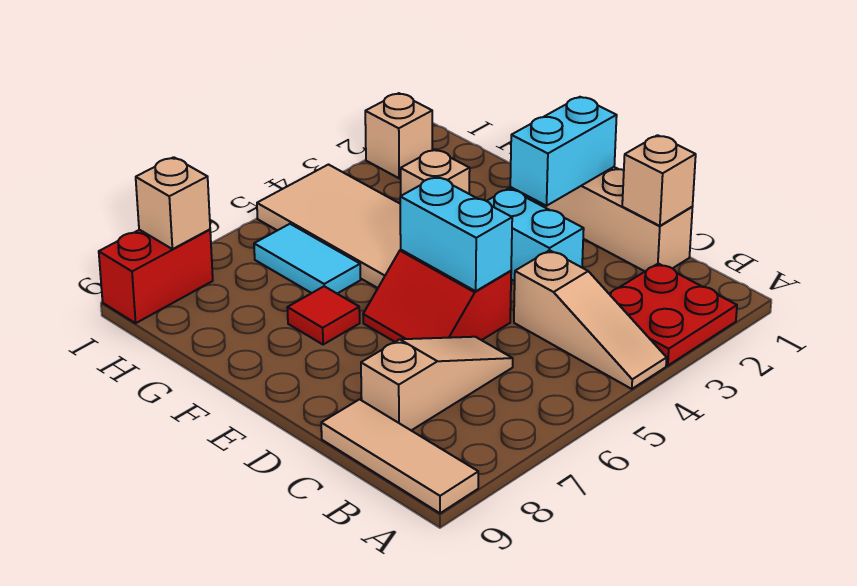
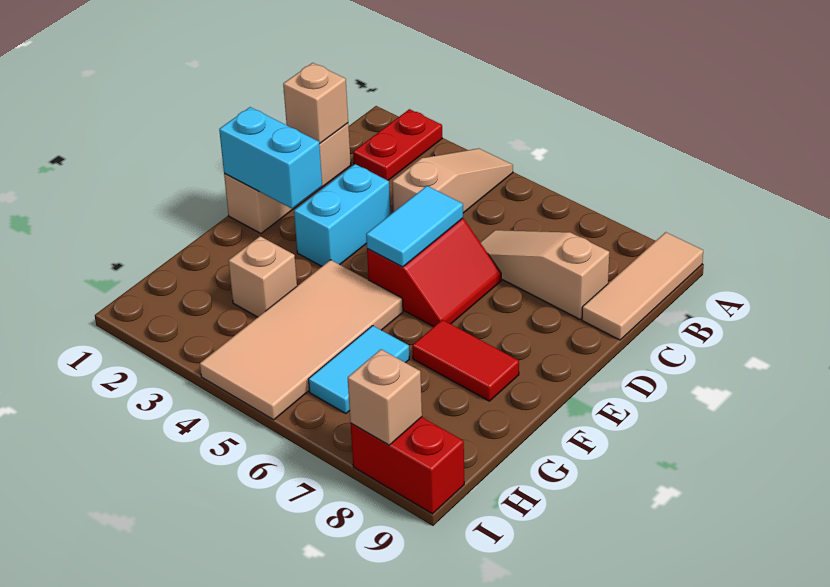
red plate A2:B3 level 1 -> red plate A2:B2 level 1
cyan brick D5:E5 level 2 -> cyan tile D5:E5 level 2
red tile F7 level 1 -> red tile F7:F8 level 1
tan brick I2 level 1 -> none

